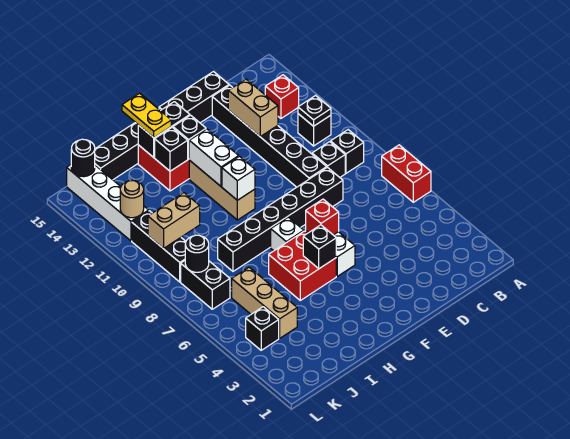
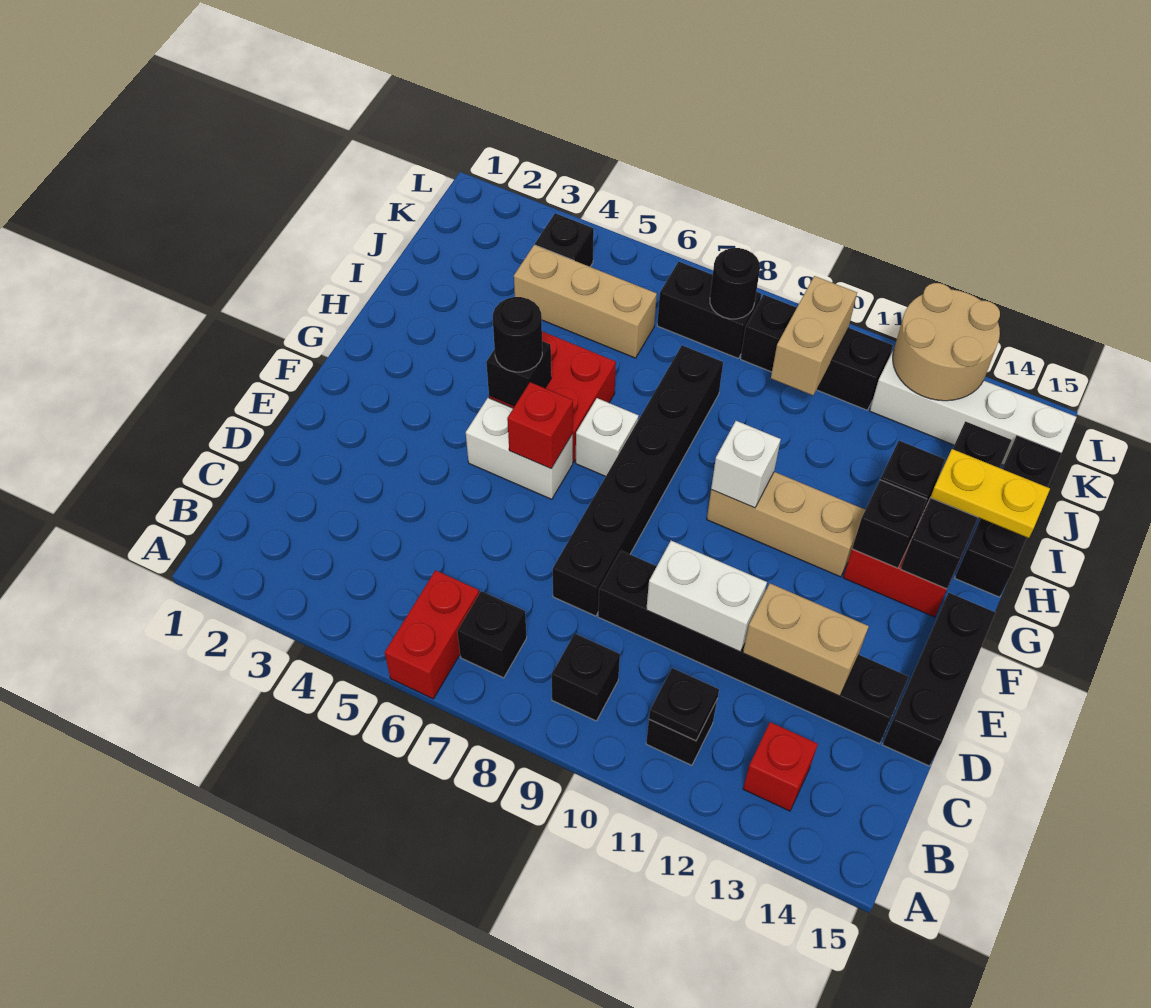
red brick A6:A7 level 1 -> red brick A6:B6 level 1
black brick C9 level 1 -> black brick B7 level 1
white brick G11:G12 level 2 -> white brick D10:D11 level 2
black brick G14:H14 level 2 -> black brick G14:I14 level 2
tan round brick K12 level 2 -> tan round brick K12:L13 level 2
black round brick K15 level 2 -> black round brick G5 level 3

